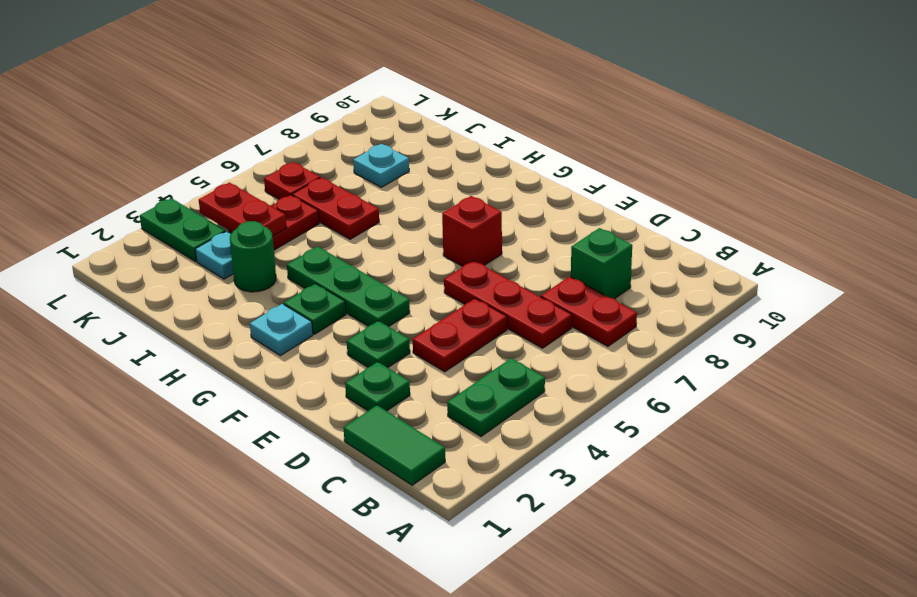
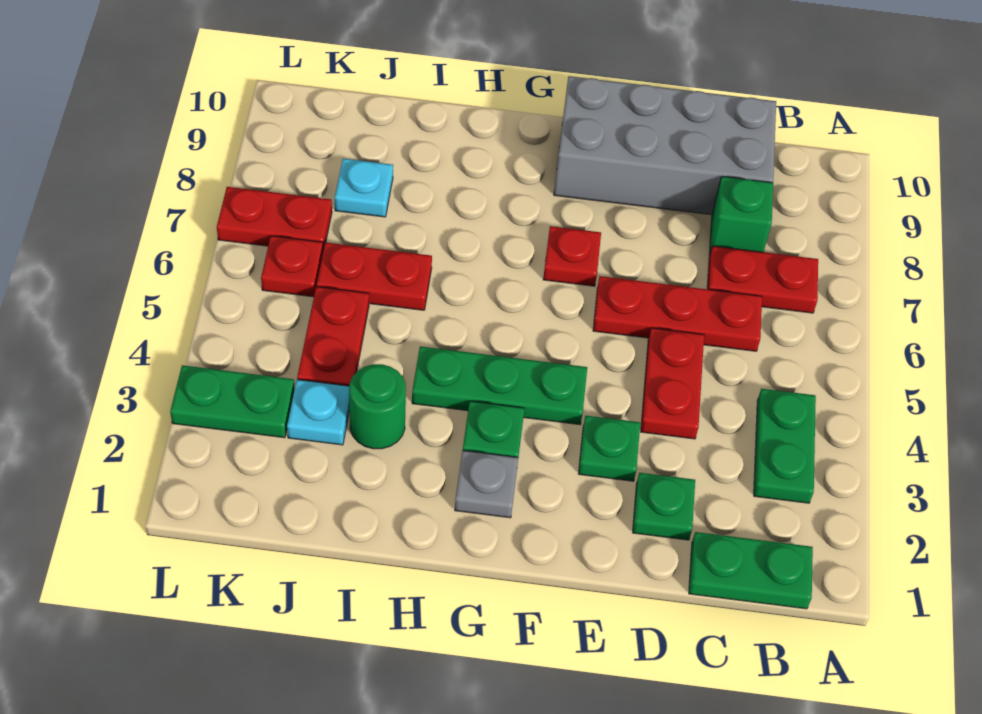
green tile B1:C1 level 1 -> green plate B1:C1 level 1
none -> grey brick C9:F10 level 1
red brick F7 level 1 -> red plate F7 level 1
cyan plate G2 level 1 -> grey plate G2 level 1
red plate J4:K4 level 2 -> red plate K7:L7 level 1

